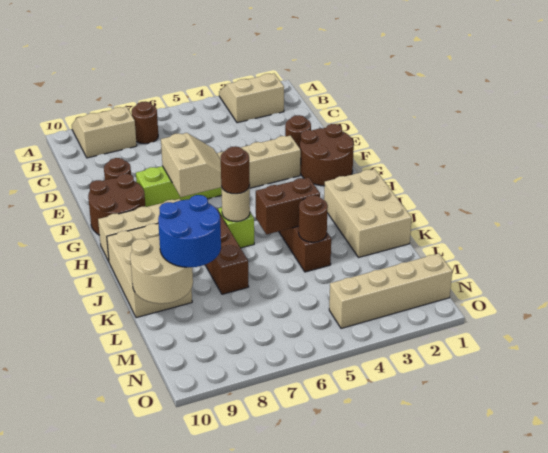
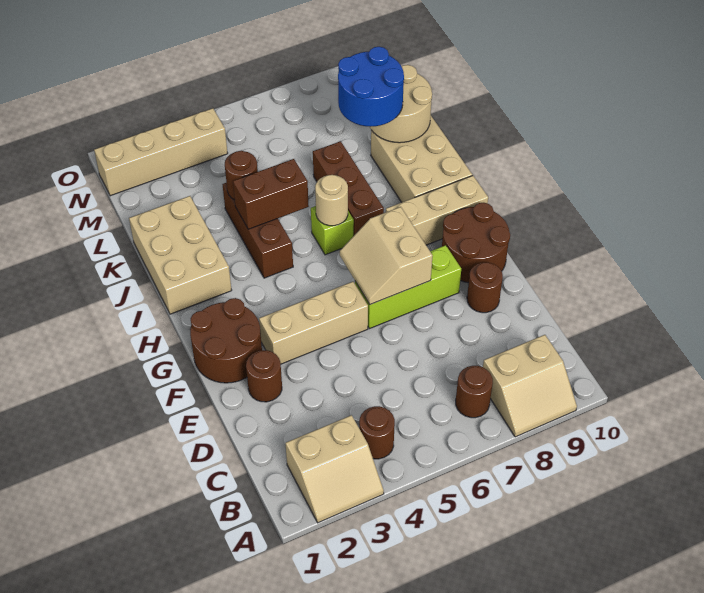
brown round brick I6 level 3 -> brown round brick B4 level 1

